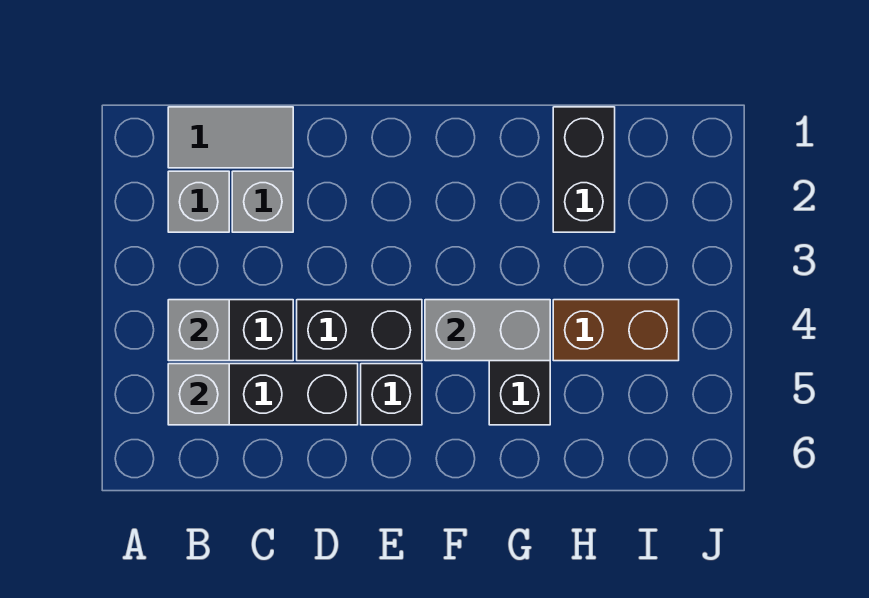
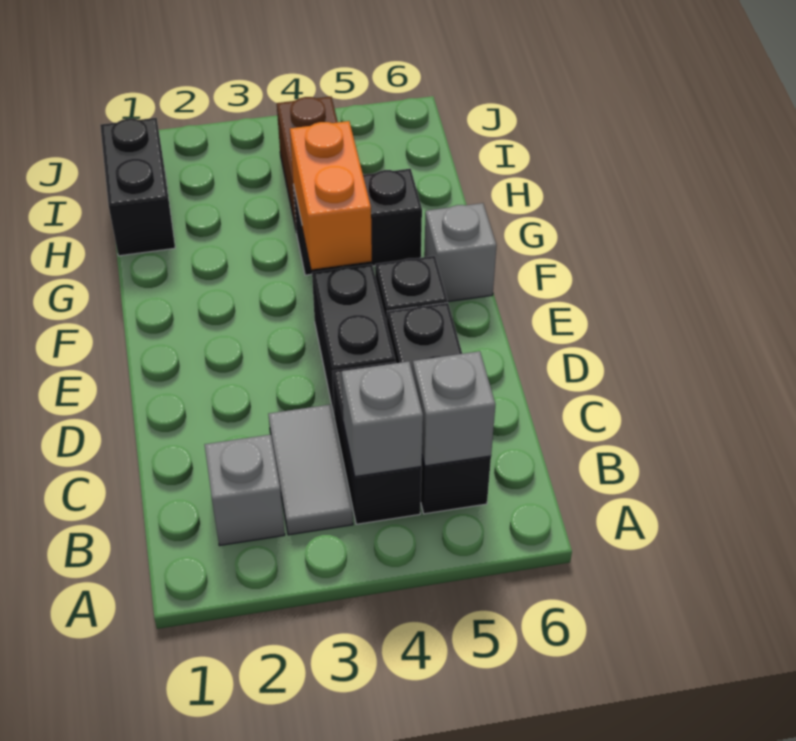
grey tile B1:C1 level 1 -> grey tile B3:C3 level 1
grey brick C2 level 1 -> grey brick F6 level 1
grey brick F4:G4 level 2 -> orange brick F4:G4 level 2
black brick H1:H2 level 1 -> black brick H1:I1 level 1

